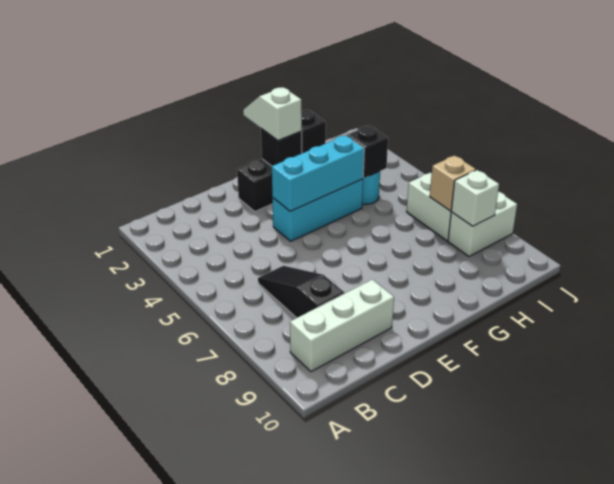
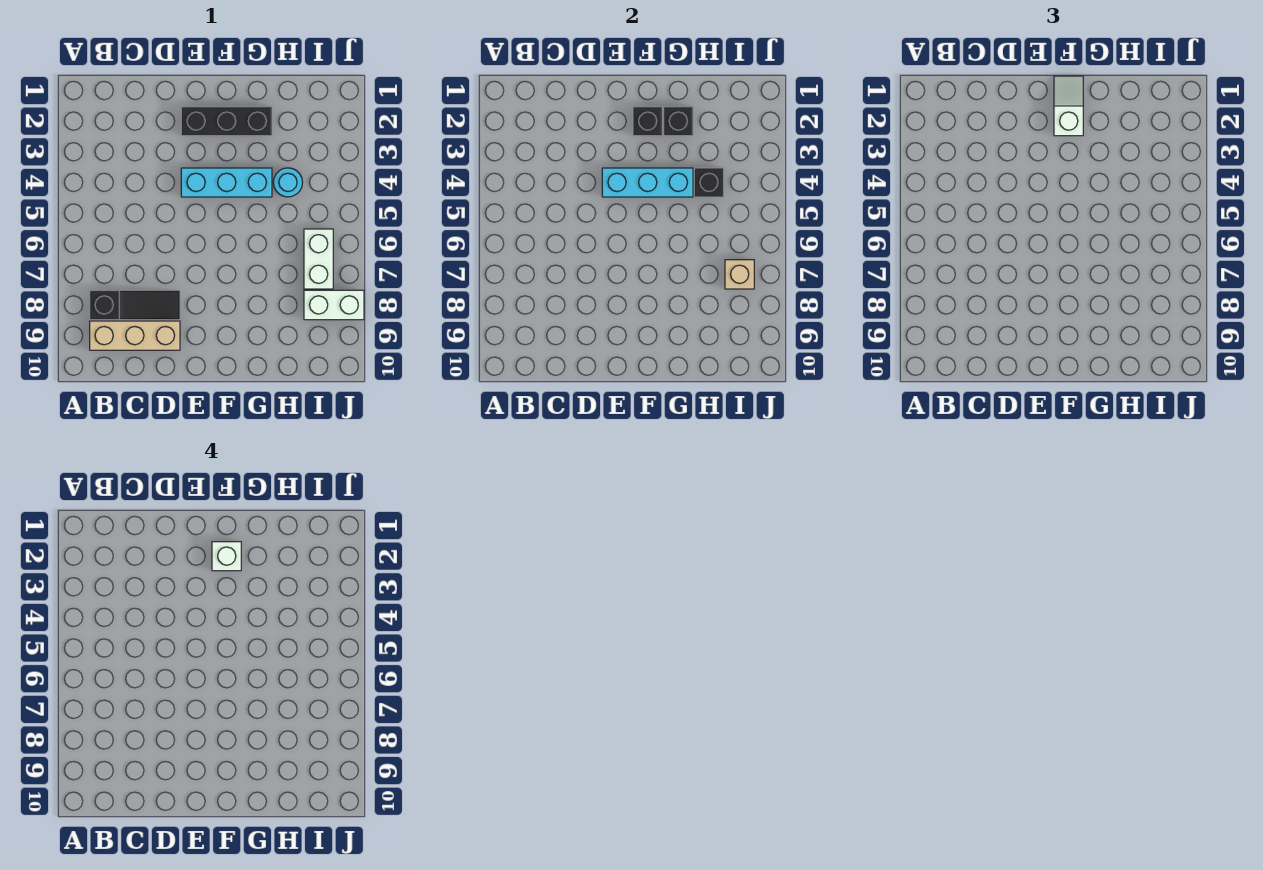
white brick B9:D9 level 1 -> tan brick B9:D9 level 1
black slope C6:C8 level 1 top 8 -> black slope B8:D8 level 1 top B
white brick I8 level 2 -> white brick F2 level 4

